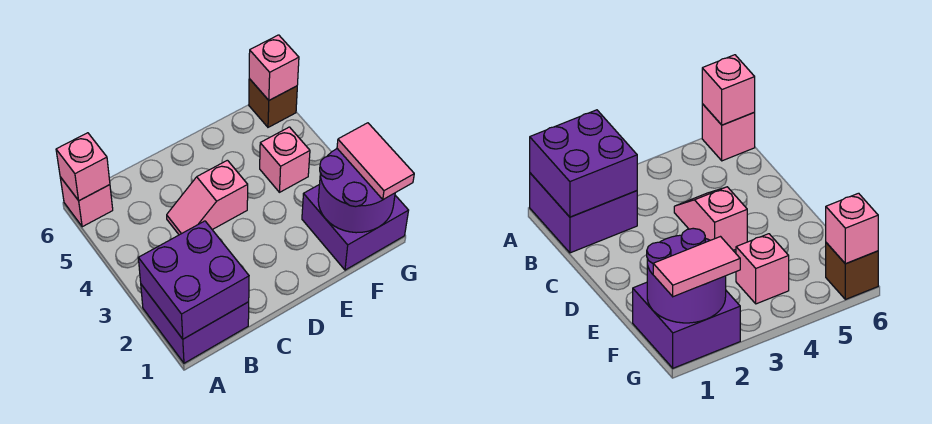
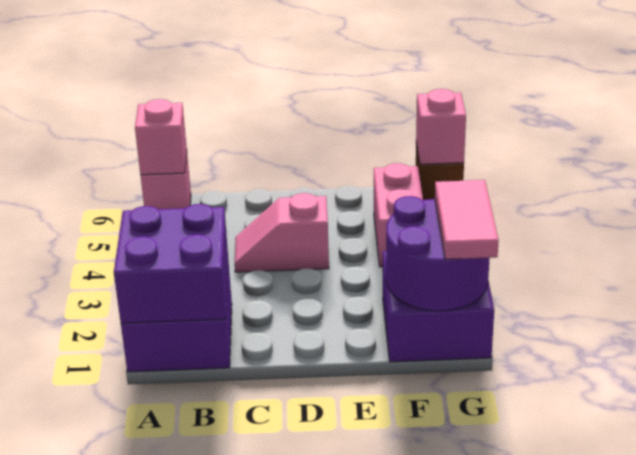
pink brick F4 level 1 -> pink brick F4:F5 level 1

